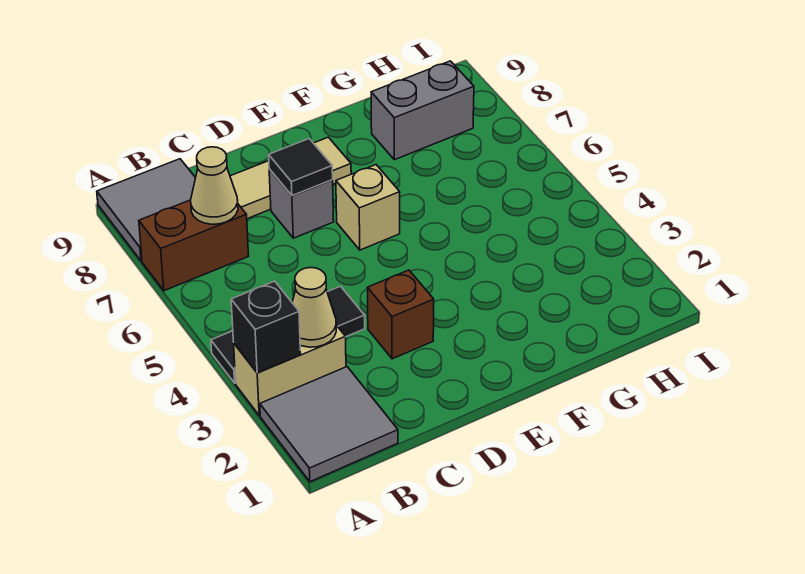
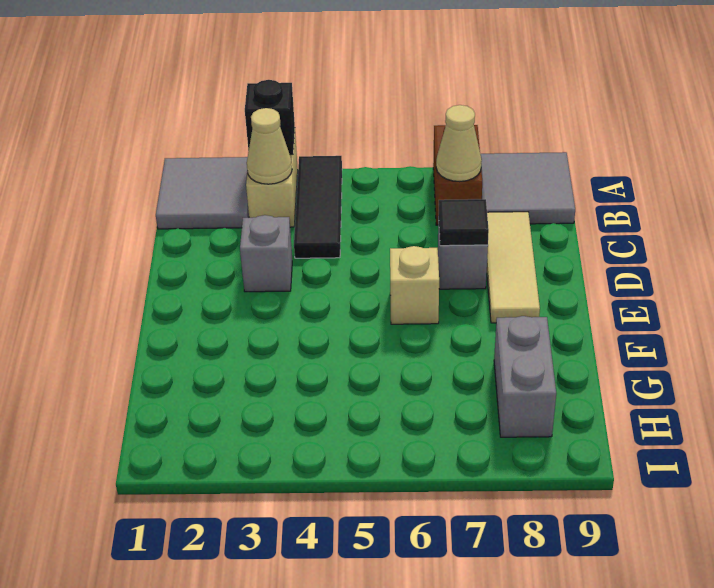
brown brick D3 level 1 -> grey brick D3 level 1

